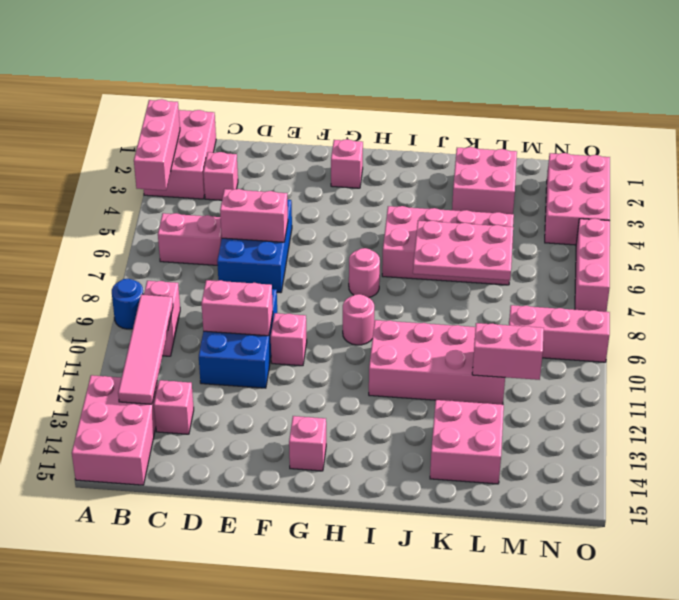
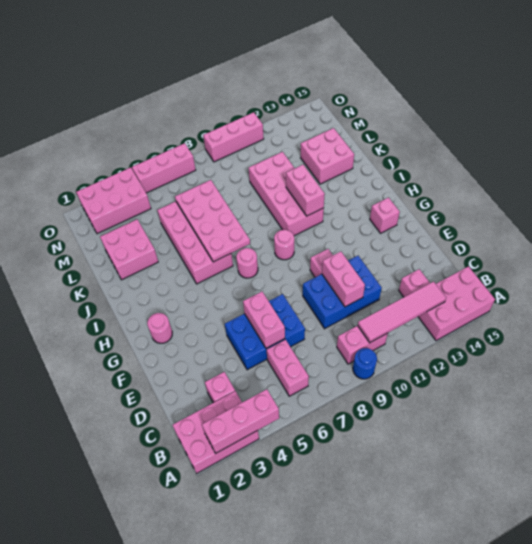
pink brick G2 level 1 -> pink round brick G2 level 1
pink plate J6:L7 level 2 -> pink plate I6:L7 level 2
pink brick L11:M11 level 2 -> pink brick I11:J11 level 2
pink brick M9:O9 level 1 -> pink brick O9:O11 level 1

